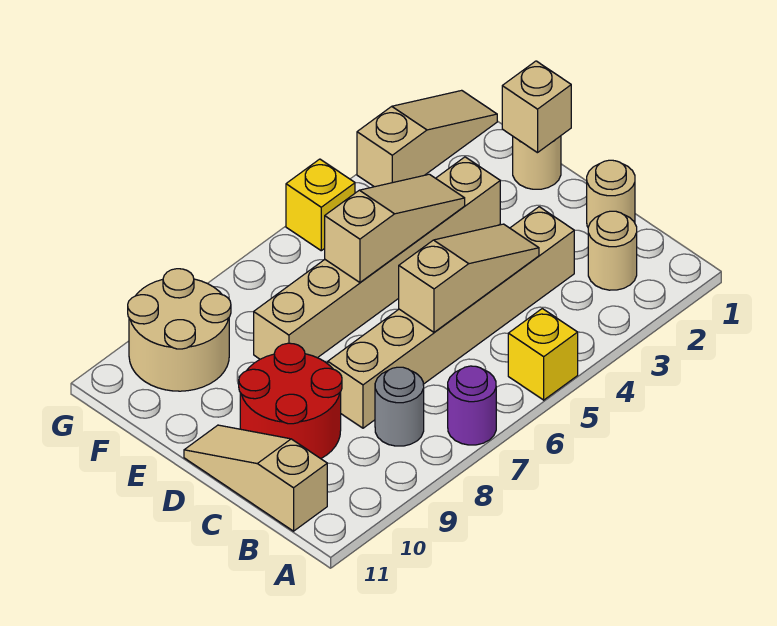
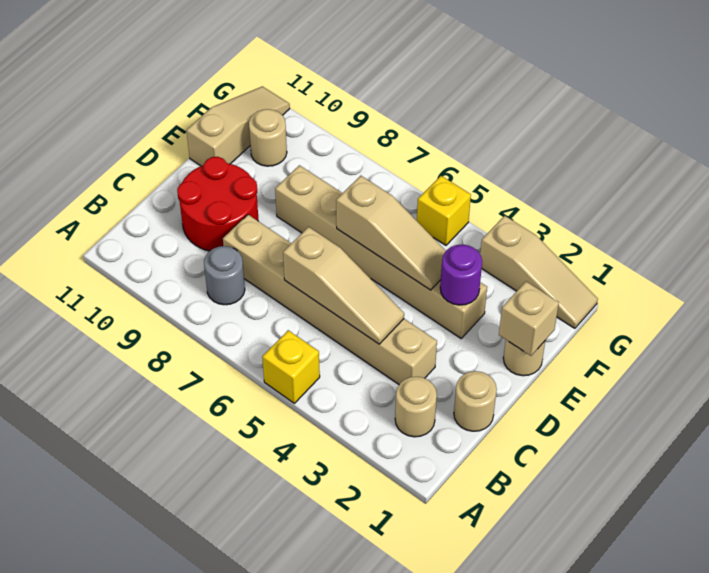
purple round brick A7 level 1 -> purple round brick E3 level 2
tan slope B11:D11 level 1 top B -> tan slope E11:G11 level 1 top E
tan round brick F9:G10 level 1 -> tan round brick F10 level 1

